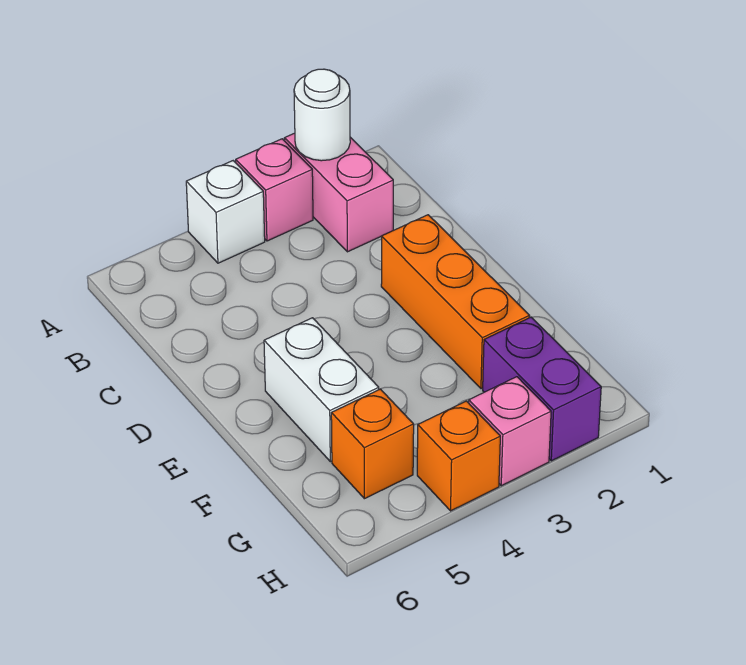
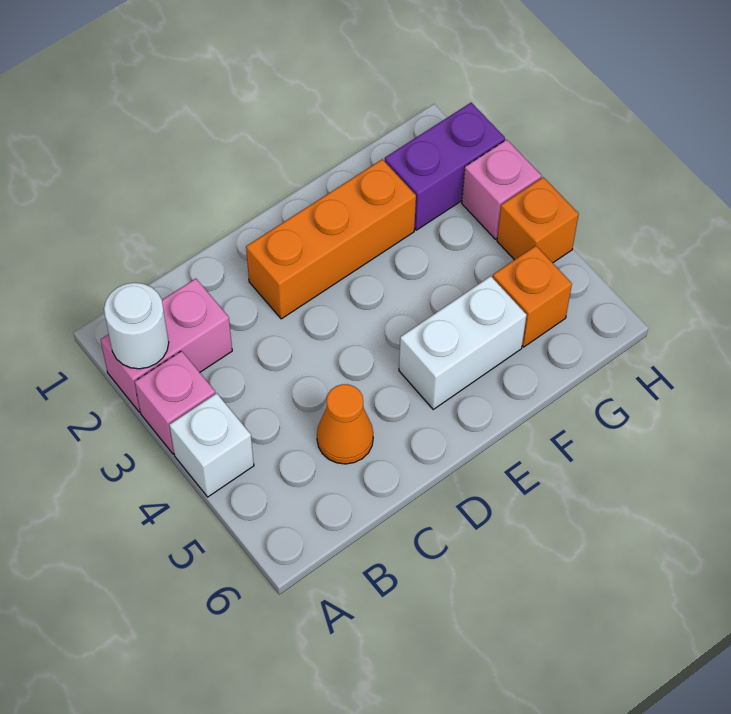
none -> orange cone C5 level 1

